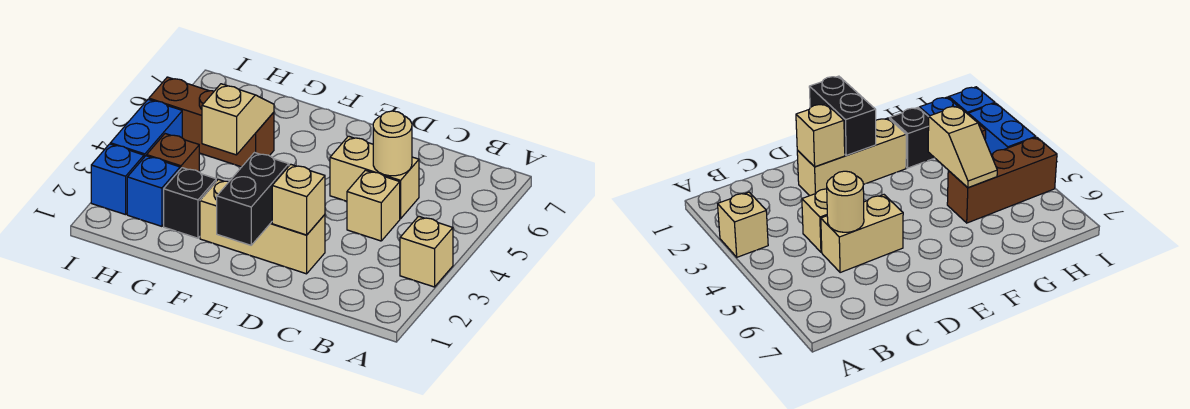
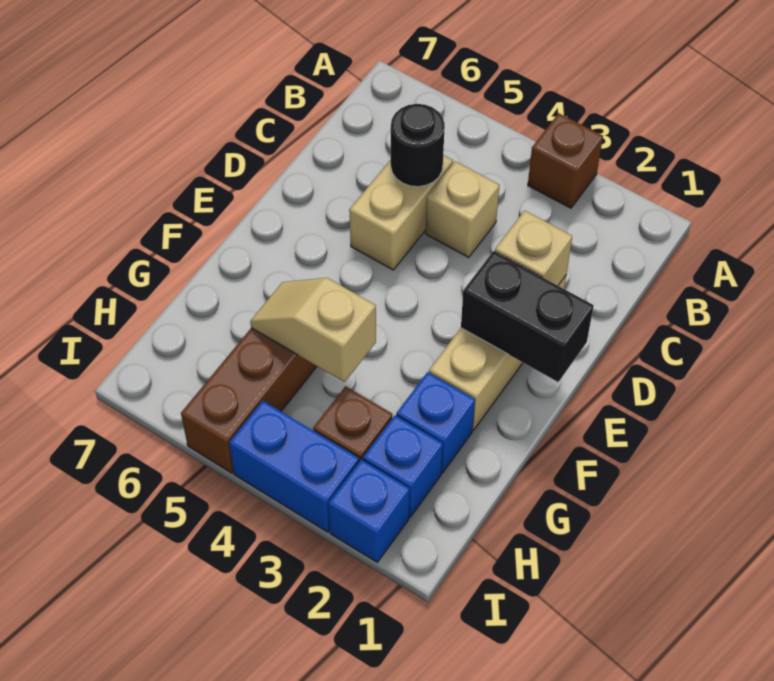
tan brick A3 level 1 -> brown brick A3 level 1
tan round brick C5 level 2 -> black round brick C5 level 2
black brick G2 level 1 -> blue brick G2 level 1

